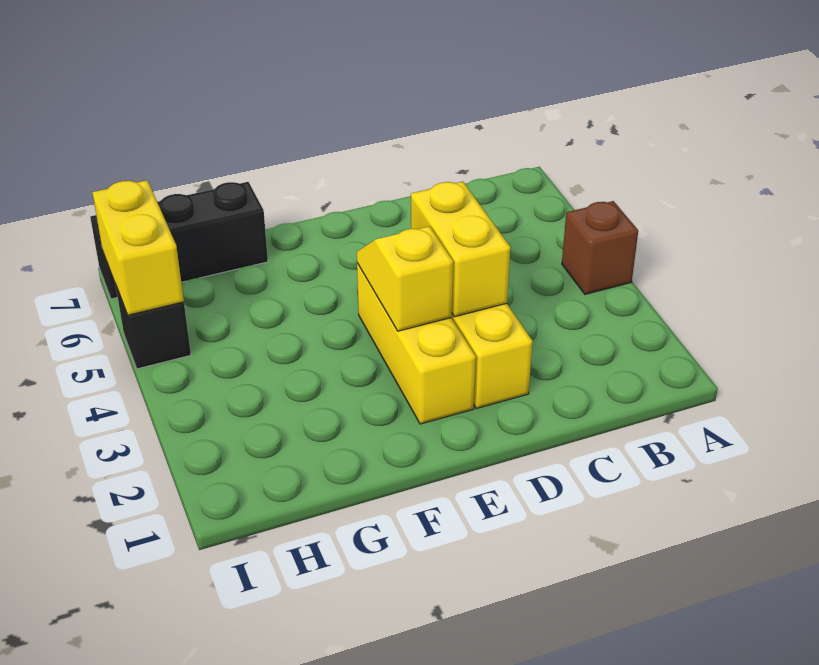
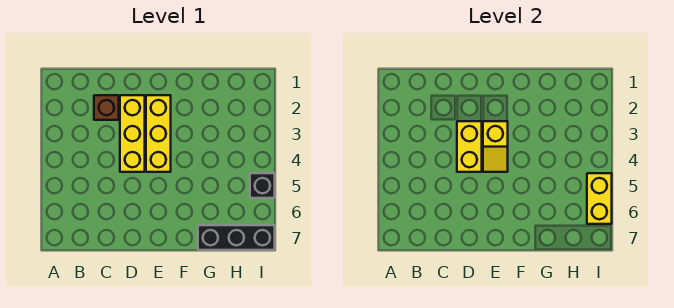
brown brick A4 level 1 -> brown brick C2 level 1

